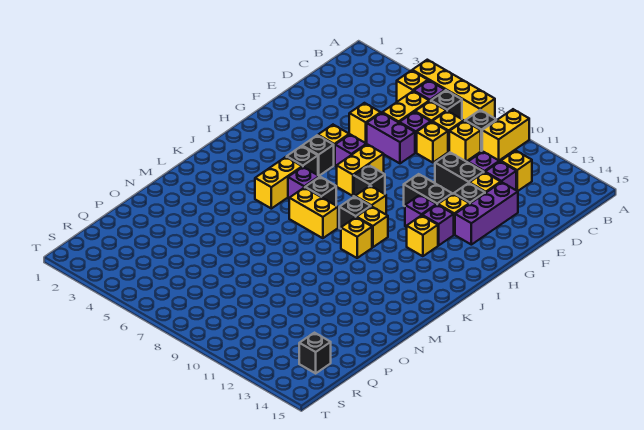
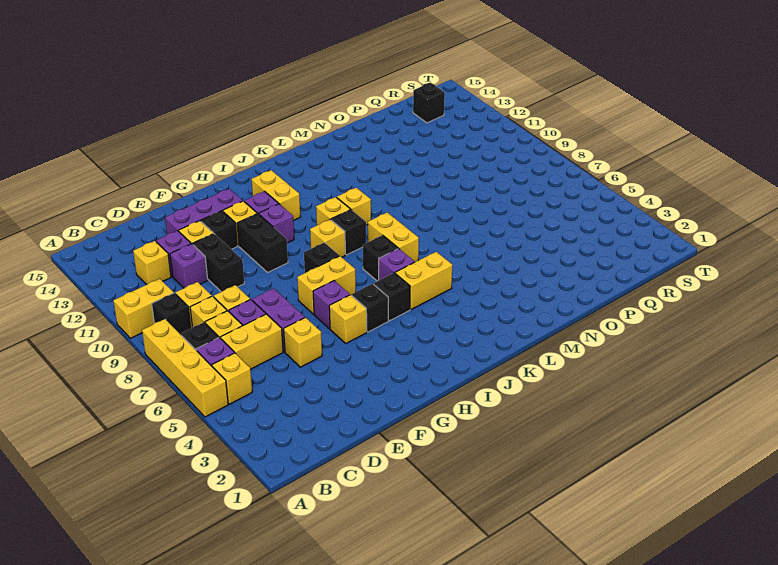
yellow brick I12 level 1 -> yellow brick I12:I13 level 1

